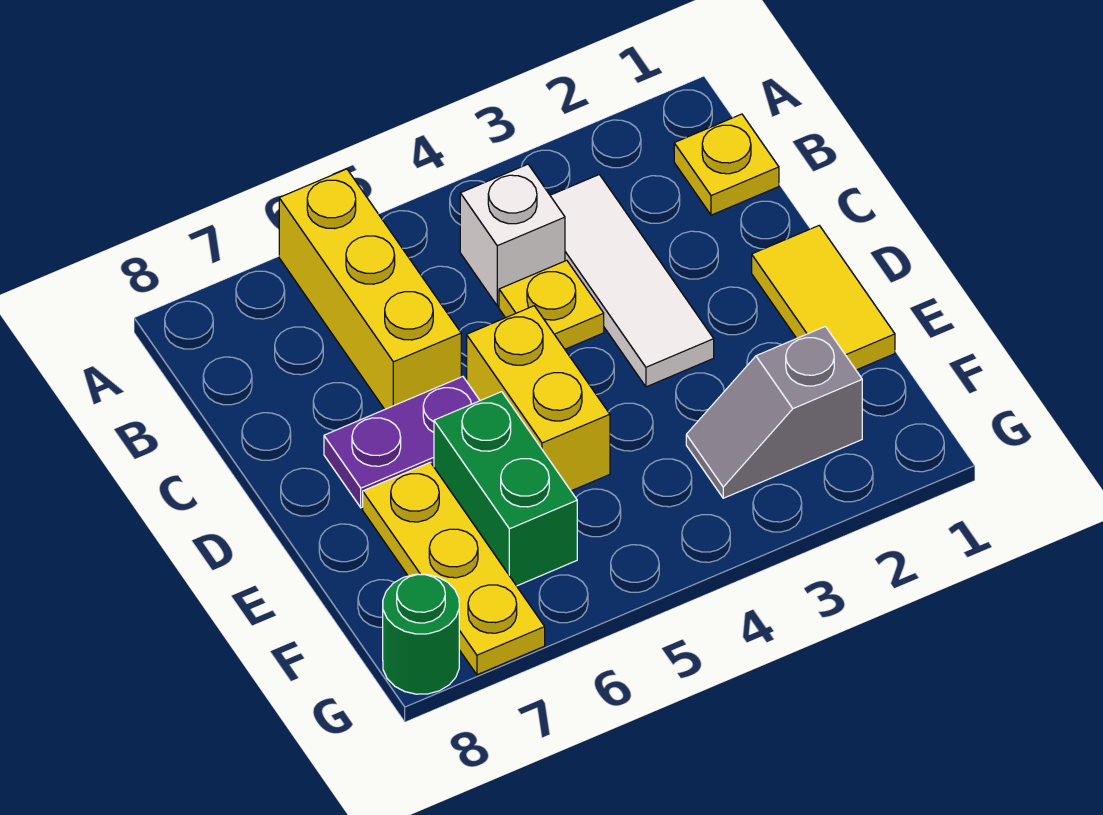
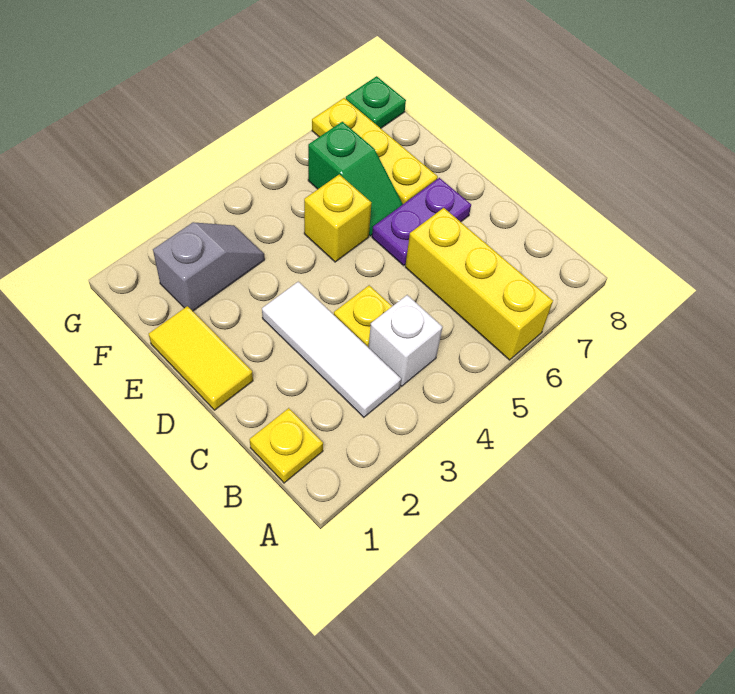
yellow brick D5:E5 level 1 -> yellow brick E5 level 1
green brick E6:F6 level 1 -> green slope E6:F6 level 1 top F
green round brick G8 level 1 -> green plate G8 level 1

